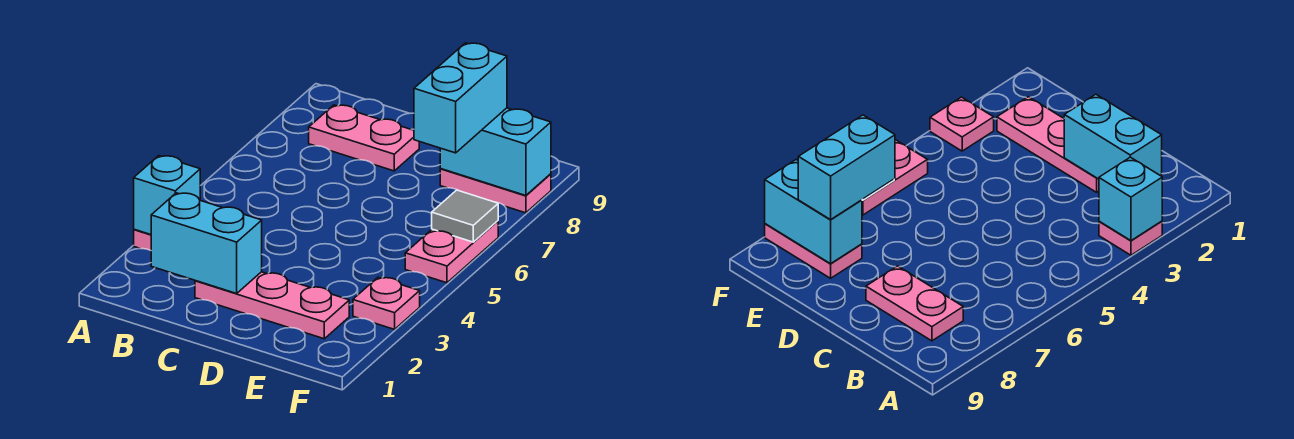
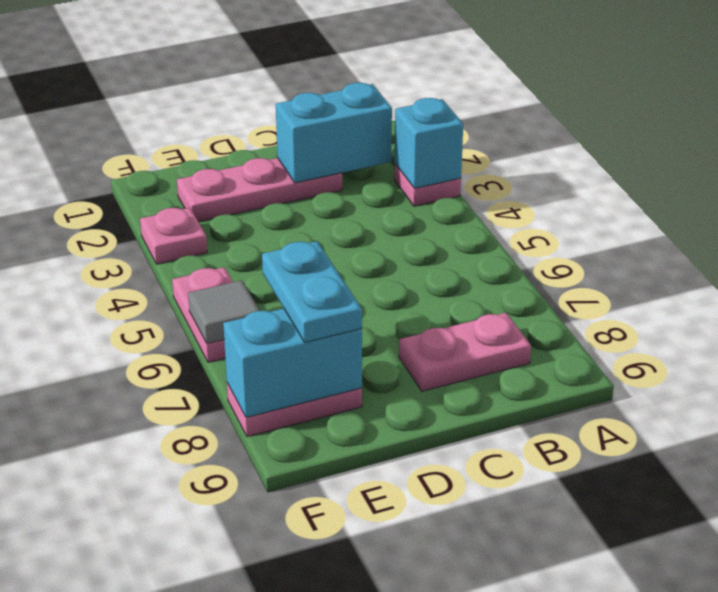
cyan brick E7:E8 level 3 -> cyan plate E7:E8 level 3

